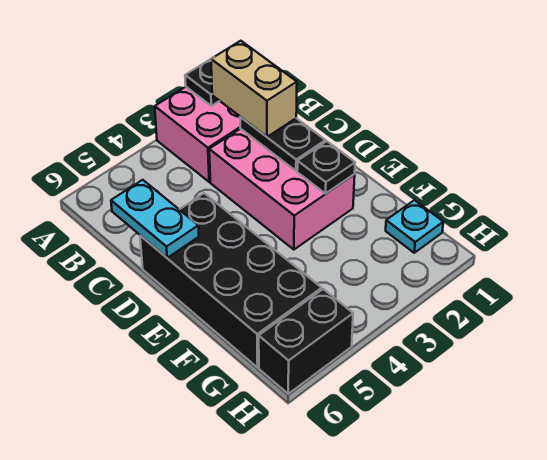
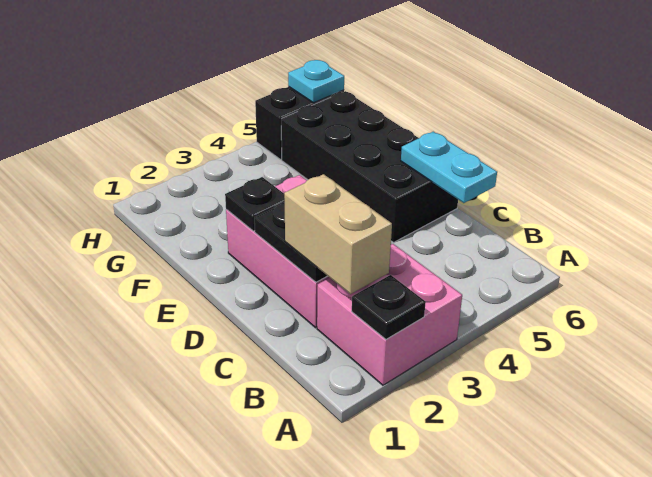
cyan plate G1 level 1 -> cyan plate H6 level 2

